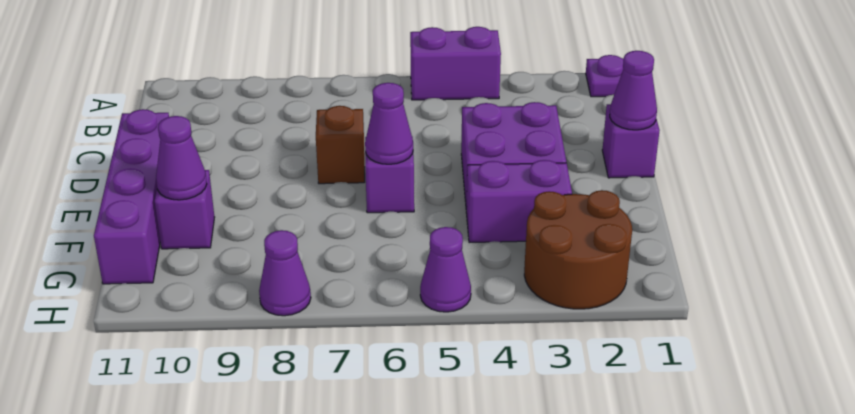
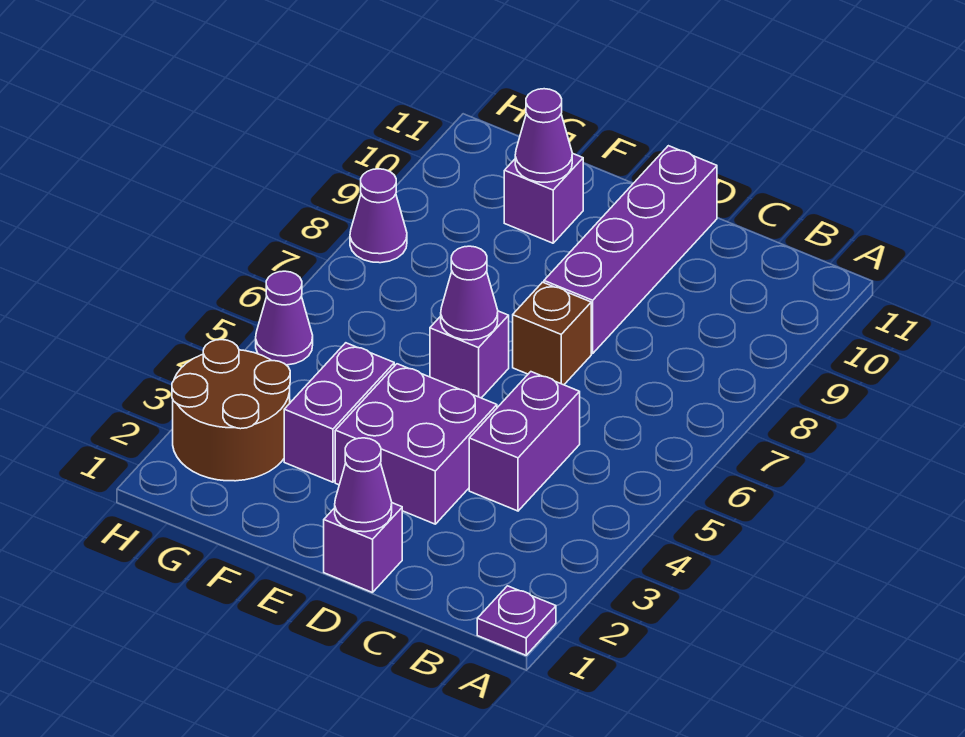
purple brick A4:A5 level 1 -> purple brick C4:C5 level 1
purple brick D11:G11 level 1 -> purple brick D8:D11 level 1

